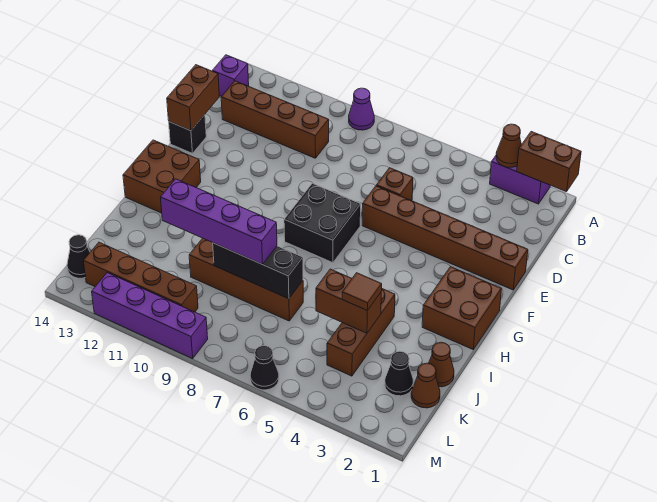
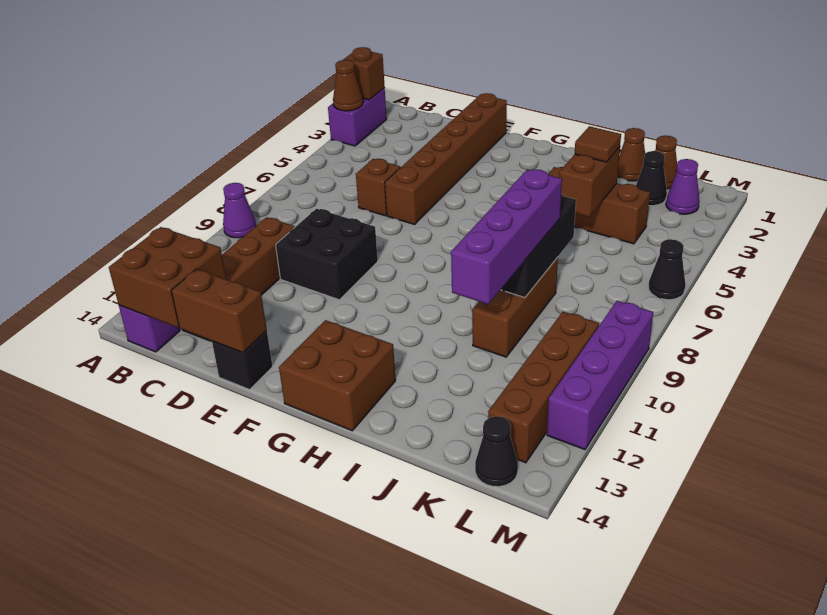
brown brick A1:A2 level 2 -> brown brick A2 level 2
black brick F7:G8 level 1 -> black brick D9:E10 level 1
brown brick G1:H2 level 1 -> brown brick B13:C14 level 2
brown brick J7:J10 level 1 -> brown brick J8:J10 level 1
none -> purple cone L2 level 1

